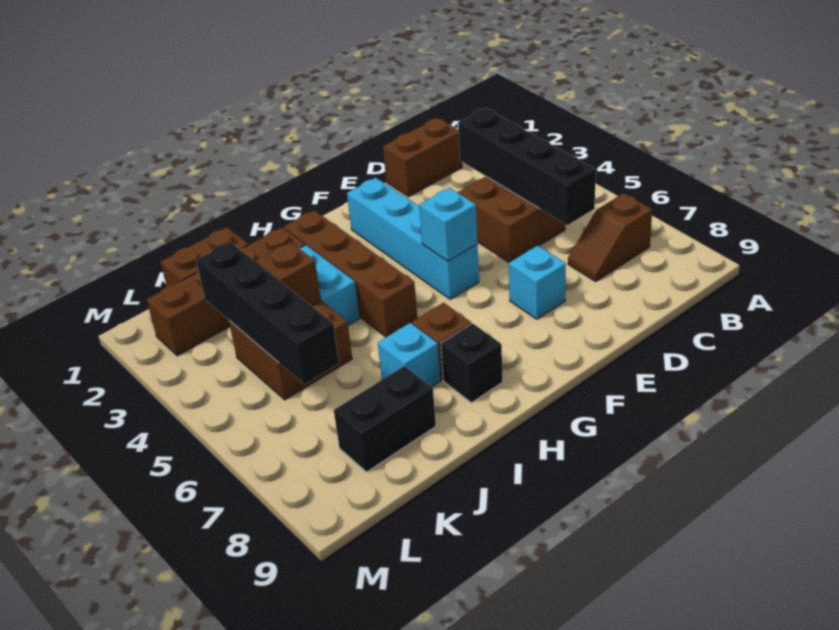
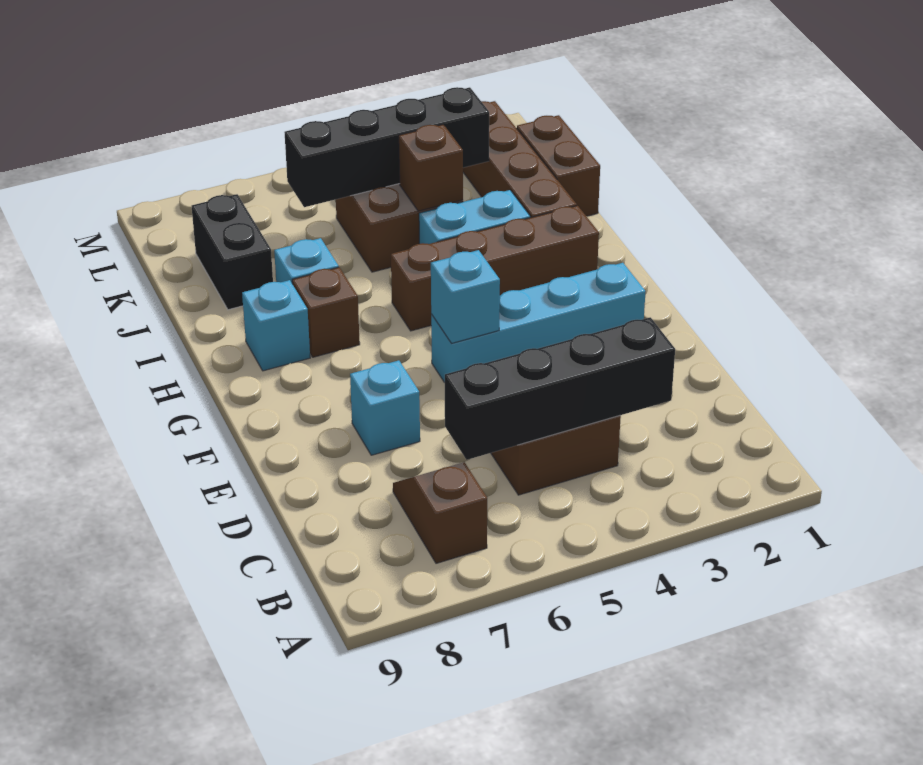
brown brick C1:D1 level 1 -> none
black brick H8 level 1 -> cyan brick H8 level 1

